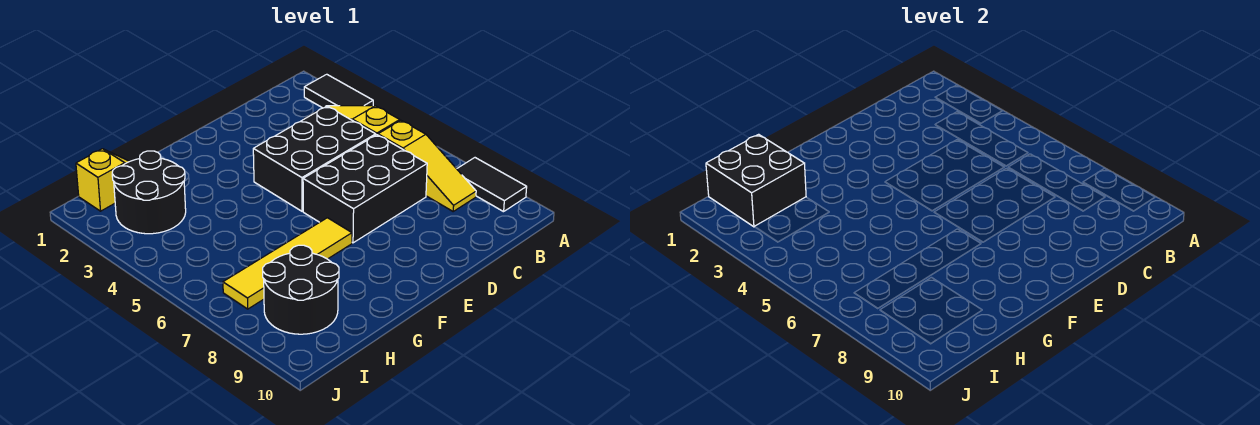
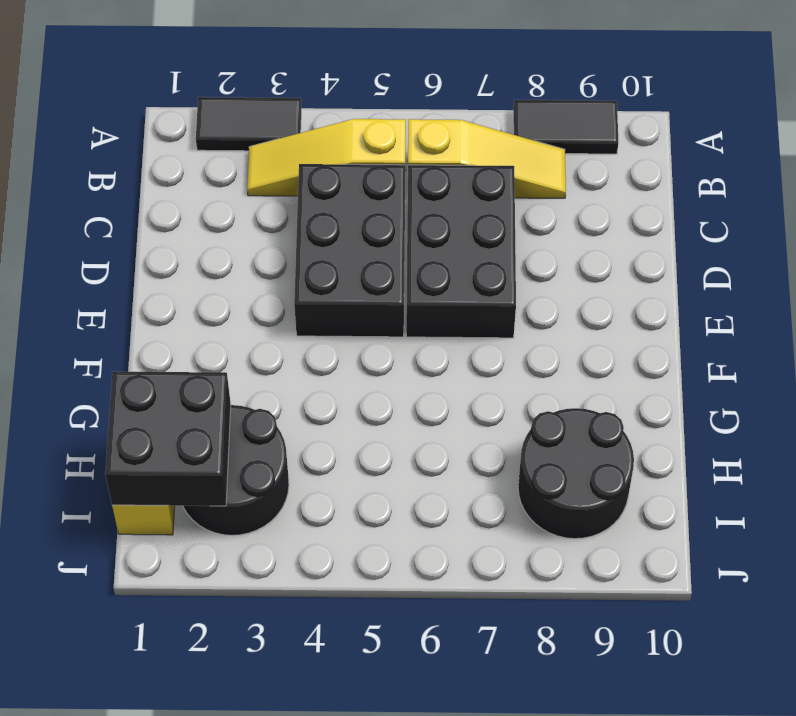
yellow tile F7:I7 level 1 -> none

